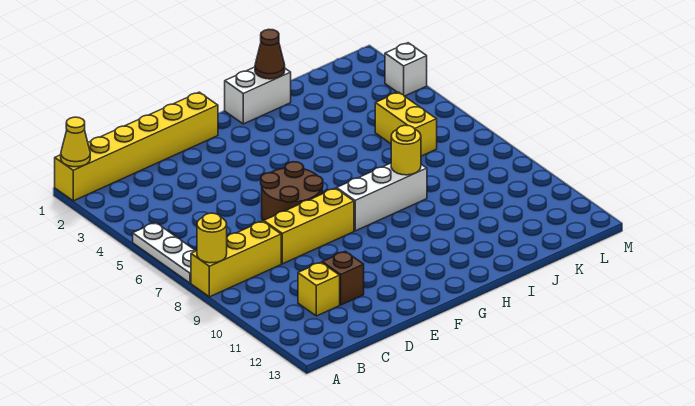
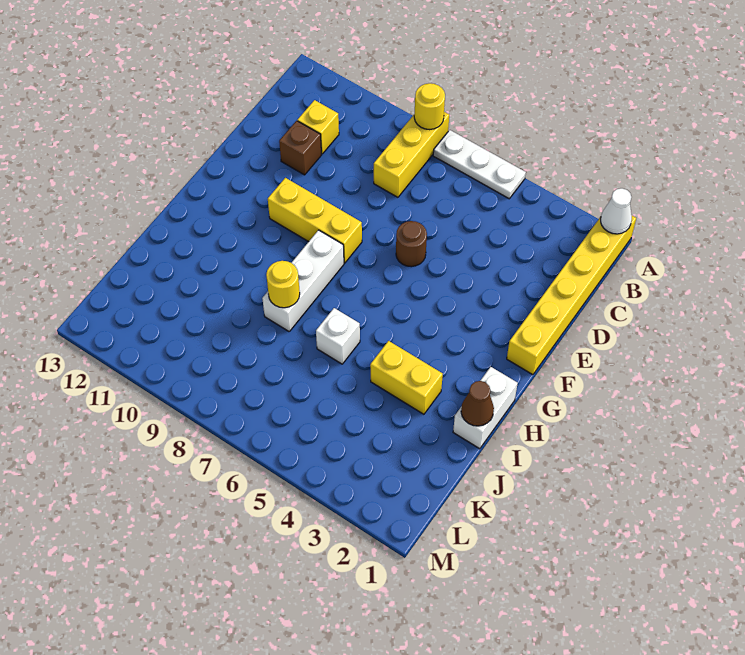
yellow cone A1 level 2 -> white cone A1 level 2
yellow brick D8:F8 level 1 -> yellow brick F8:F10 level 1
brown round brick E6:F7 level 1 -> brown round brick E6 level 1
yellow brick K5:K6 level 1 -> yellow brick I3:I4 level 1
white brick M3 level 1 -> white brick I6 level 1

